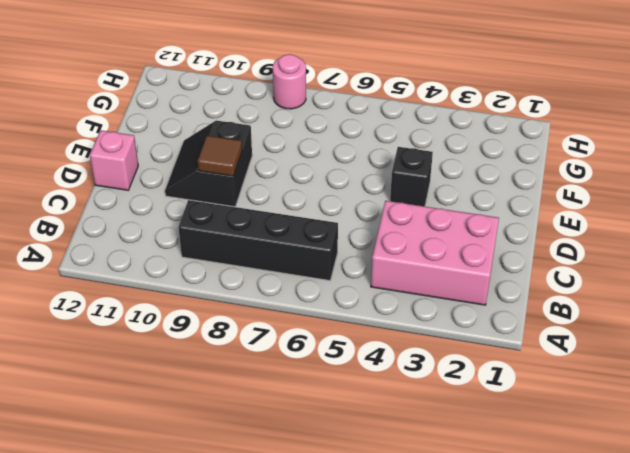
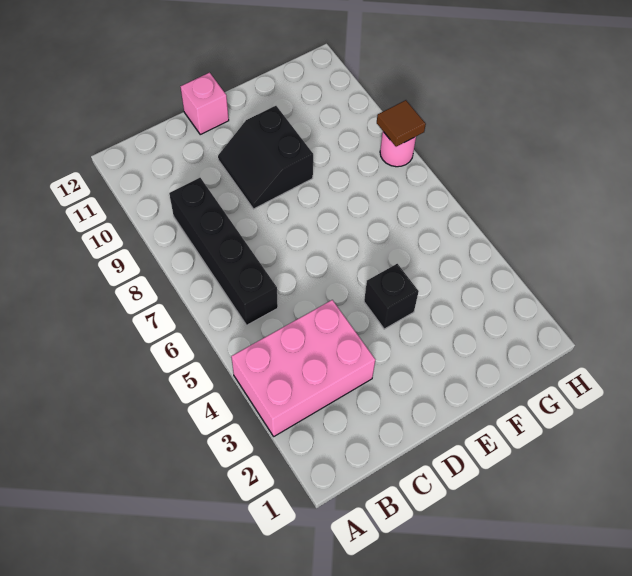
pink brick B2:C4 level 1 -> pink brick A3:C4 level 1
black slope D9:E10 level 1 top 9 -> black slope D9:E10 level 1 top E
brown tile D9 level 2 -> brown tile H8 level 2

